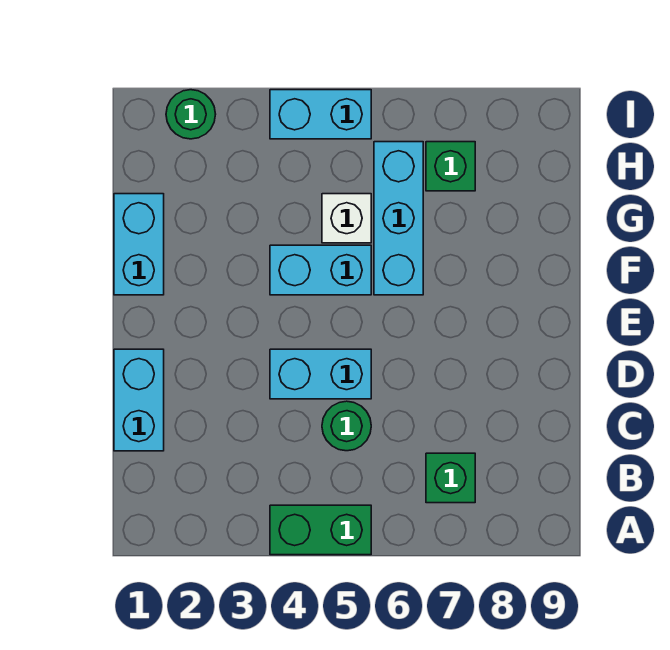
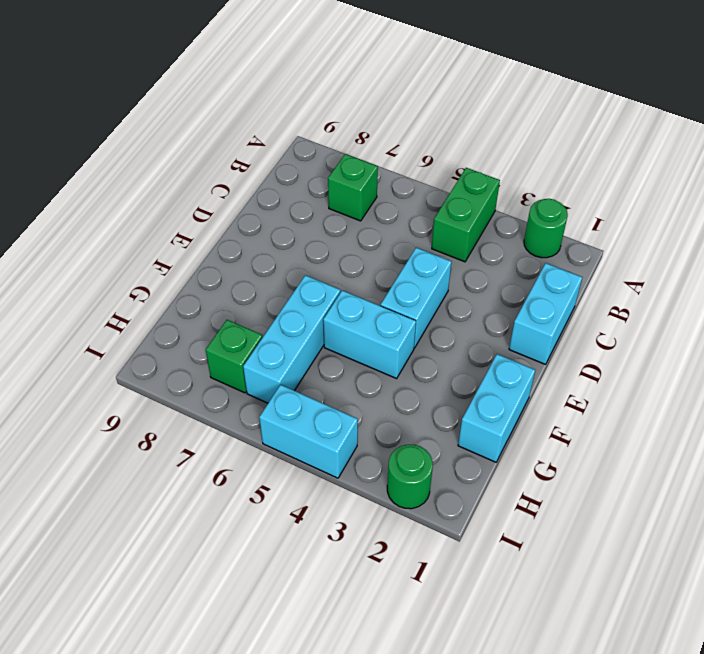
green brick A4:A5 level 1 -> green brick A4:B4 level 1
green round brick C5 level 1 -> green round brick A2 level 1
cyan brick D4:D5 level 1 -> cyan brick D4:E4 level 1
white brick G5 level 1 -> none

